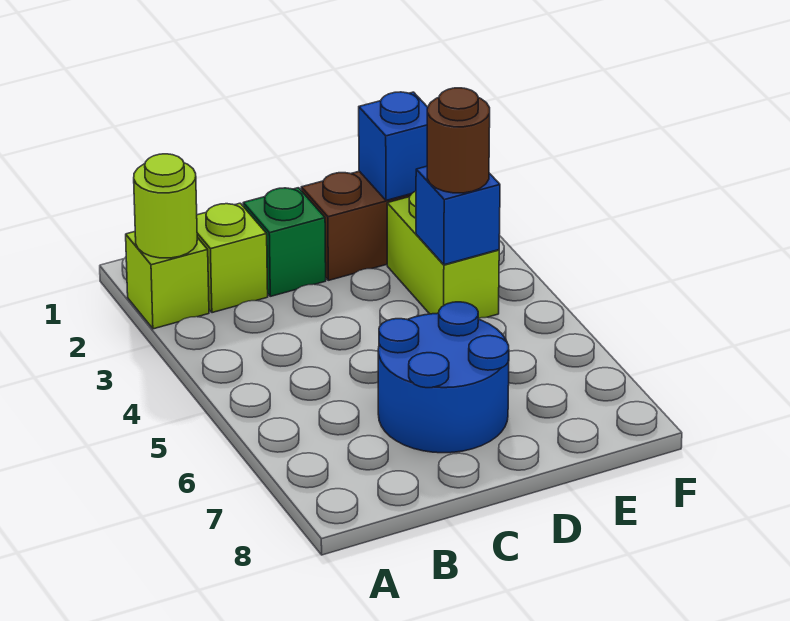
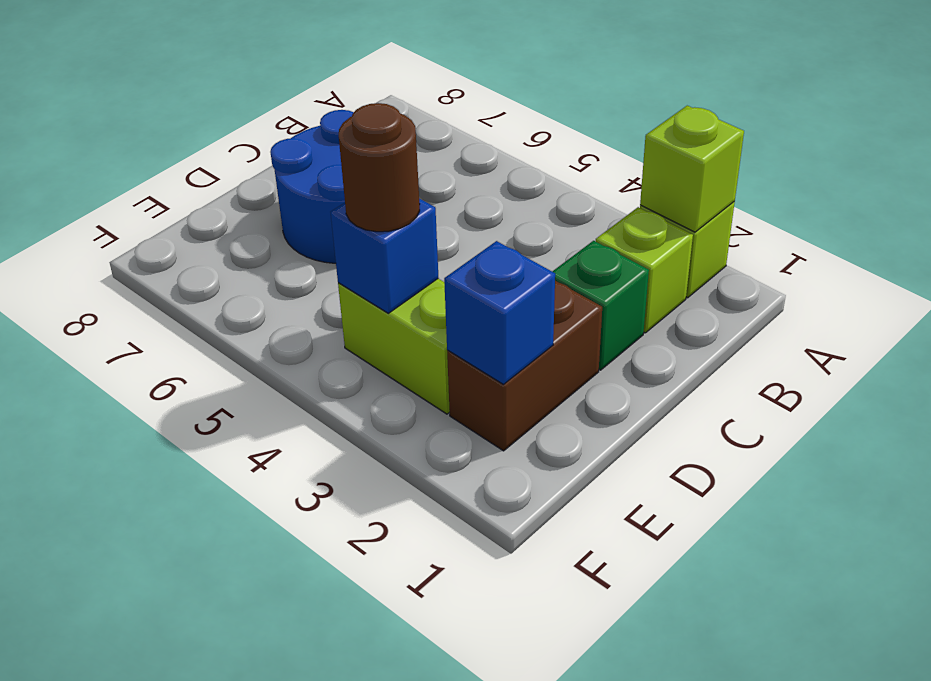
lime round brick A2 level 2 -> lime brick A2 level 2

